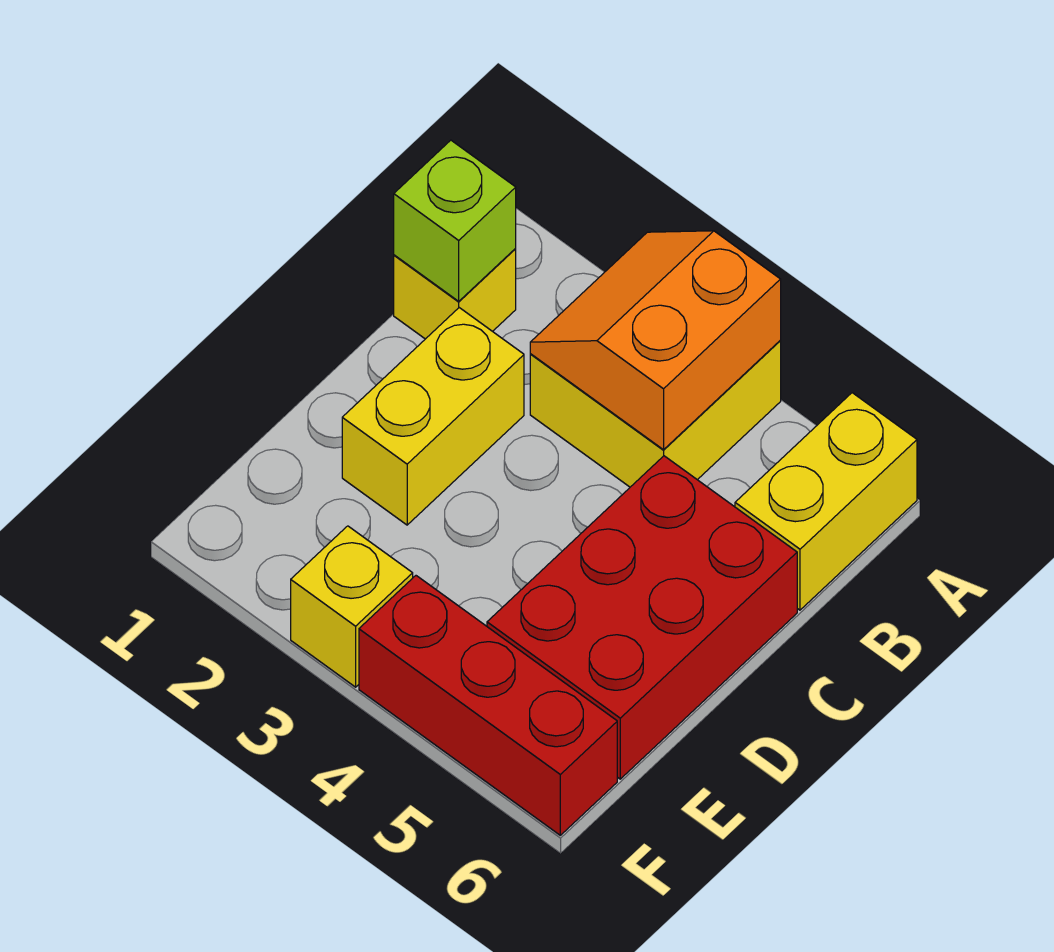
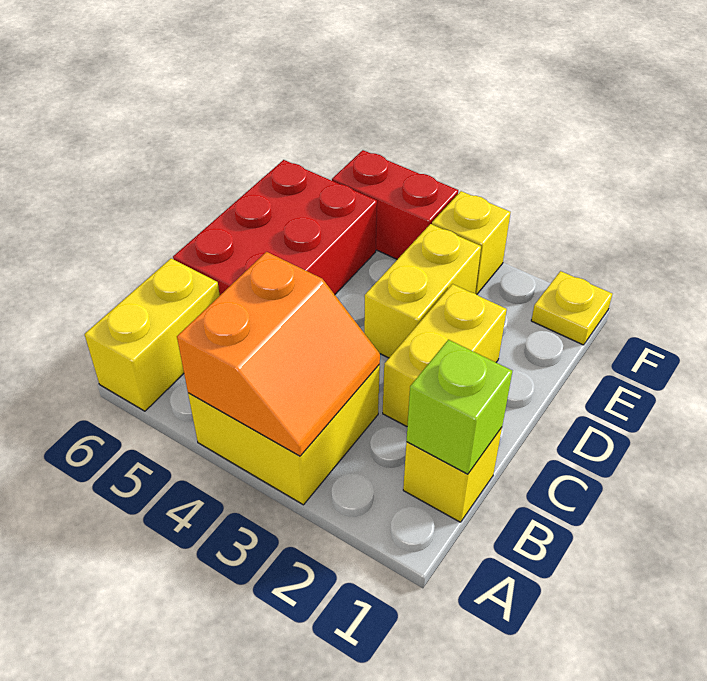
none -> yellow brick D3:E3 level 1
none -> yellow plate F1 level 1
red brick F4:F6 level 1 -> red brick F4:F5 level 1

